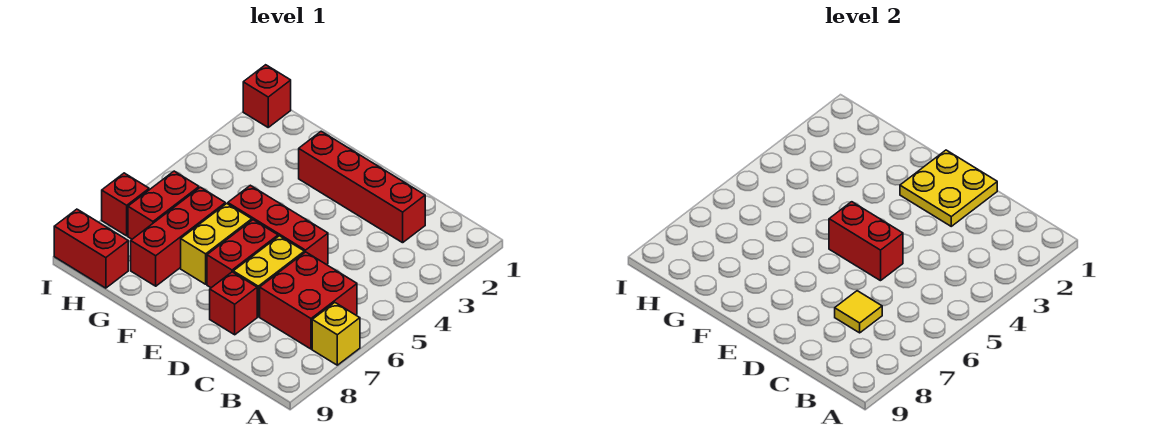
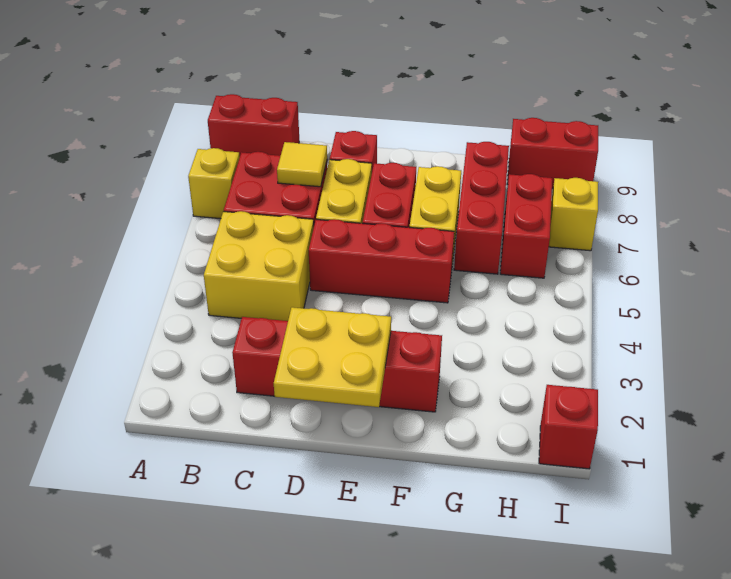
none -> yellow brick B4:C5 level 1
red brick D5:E5 level 2 -> red brick A9:B9 level 1
red brick I7 level 1 -> yellow brick I7 level 1

